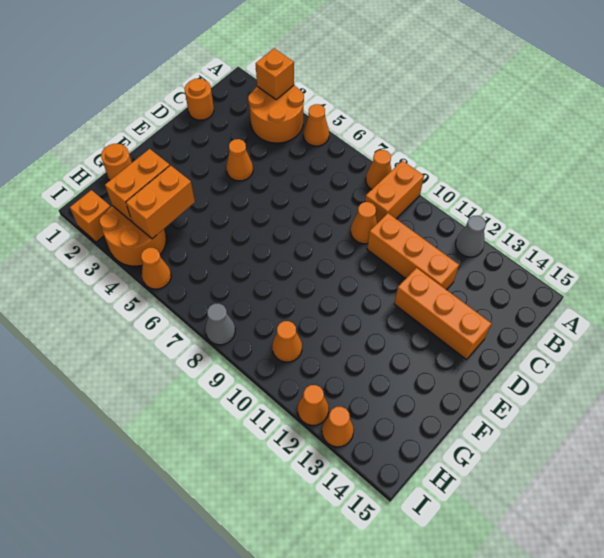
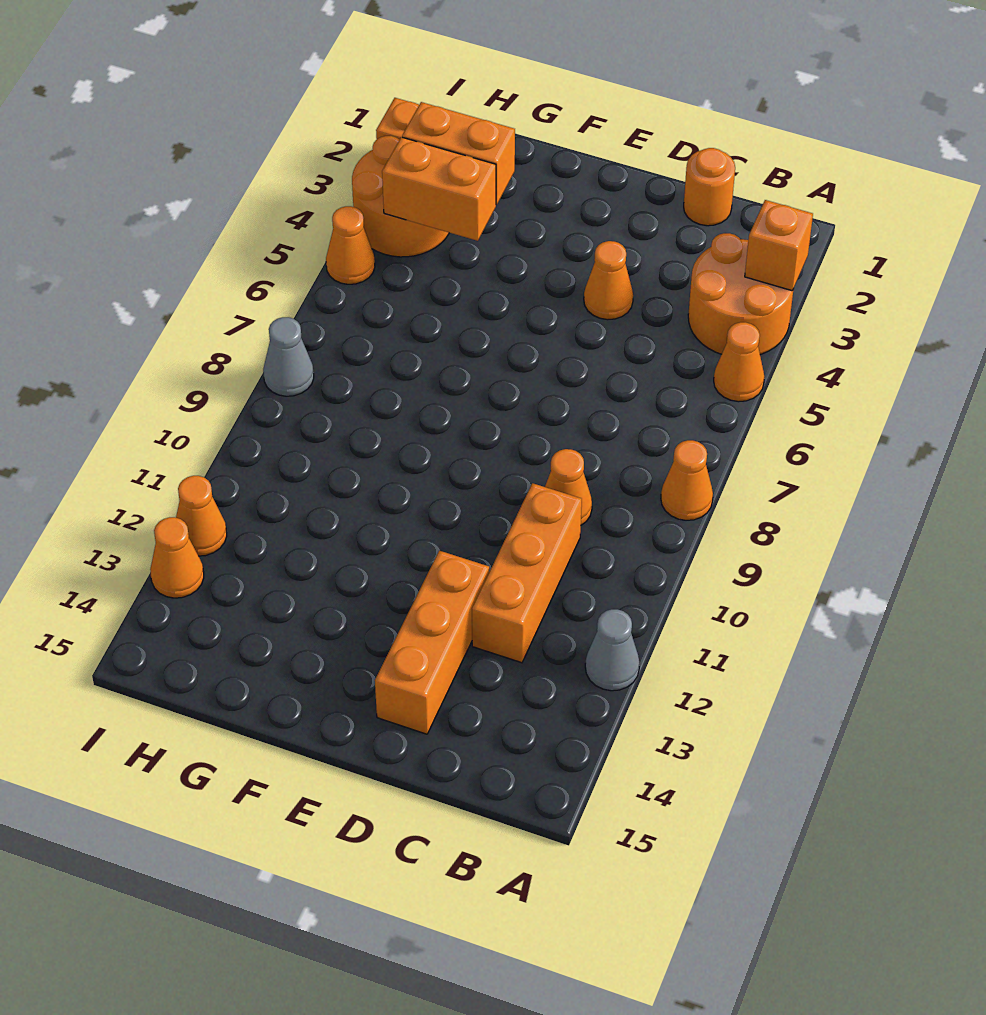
orange brick A9:B9 level 1 -> none
orange round brick G1 level 1 -> none
orange cone H10 level 1 -> none

